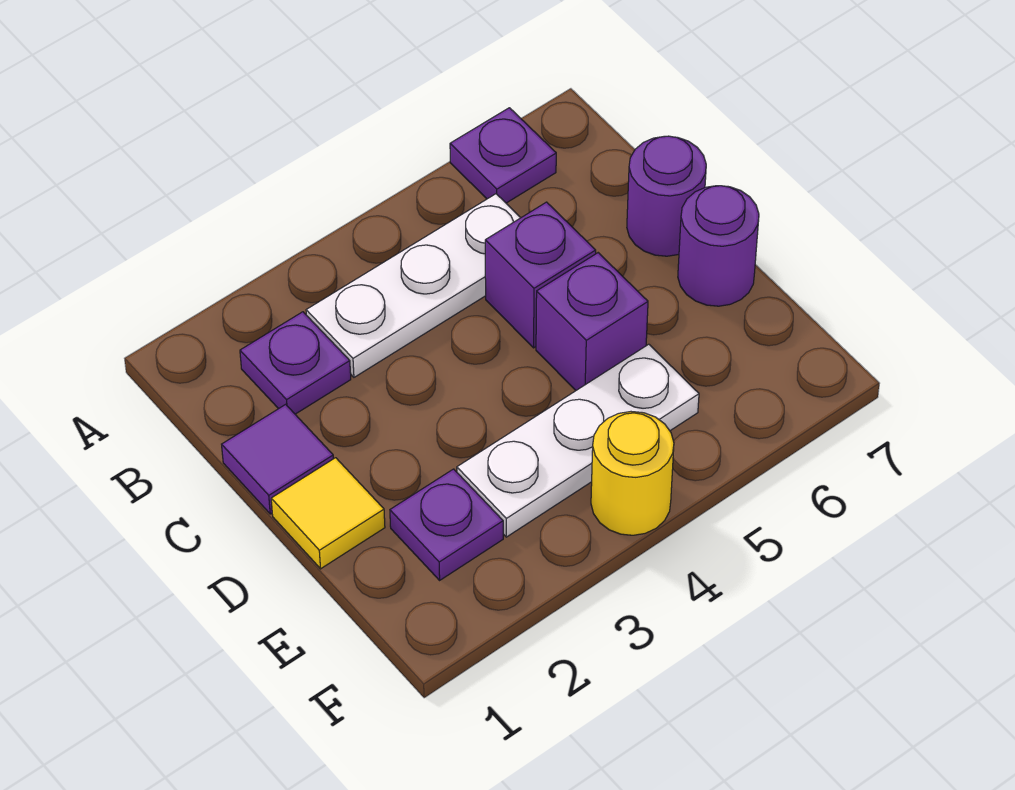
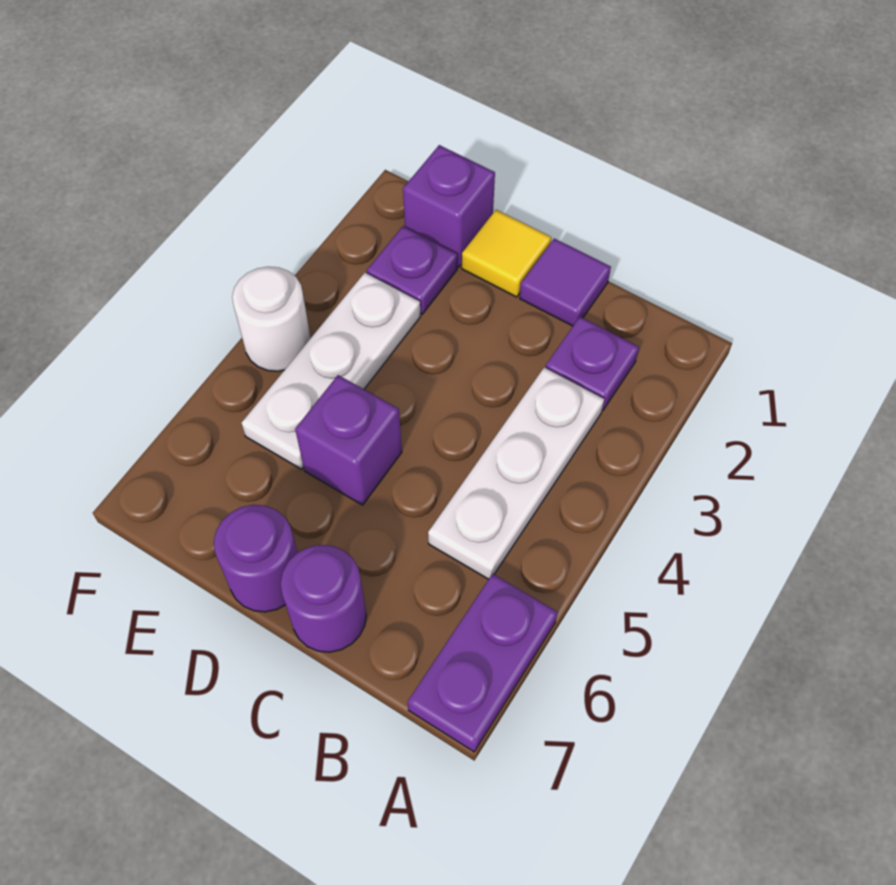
purple plate A6 level 1 -> purple plate A6:A7 level 1
purple brick C5 level 1 -> purple brick E1 level 1
yellow round brick F4 level 1 -> white round brick F4 level 1

